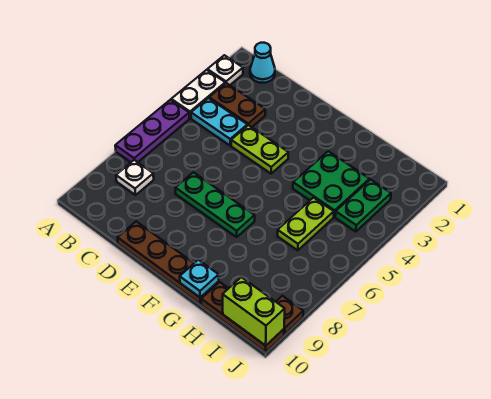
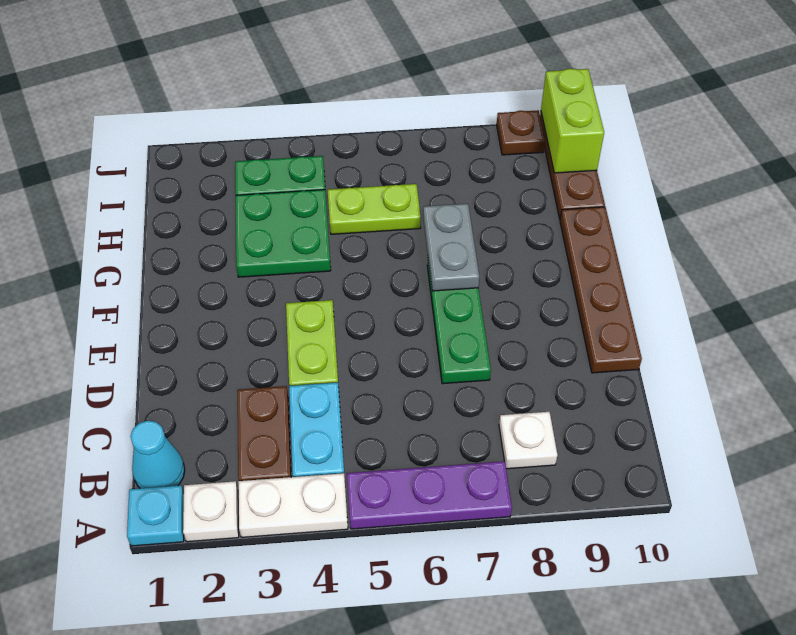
none -> grey plate F7:G7 level 2
cyan plate G10 level 2 -> cyan plate A1 level 1

